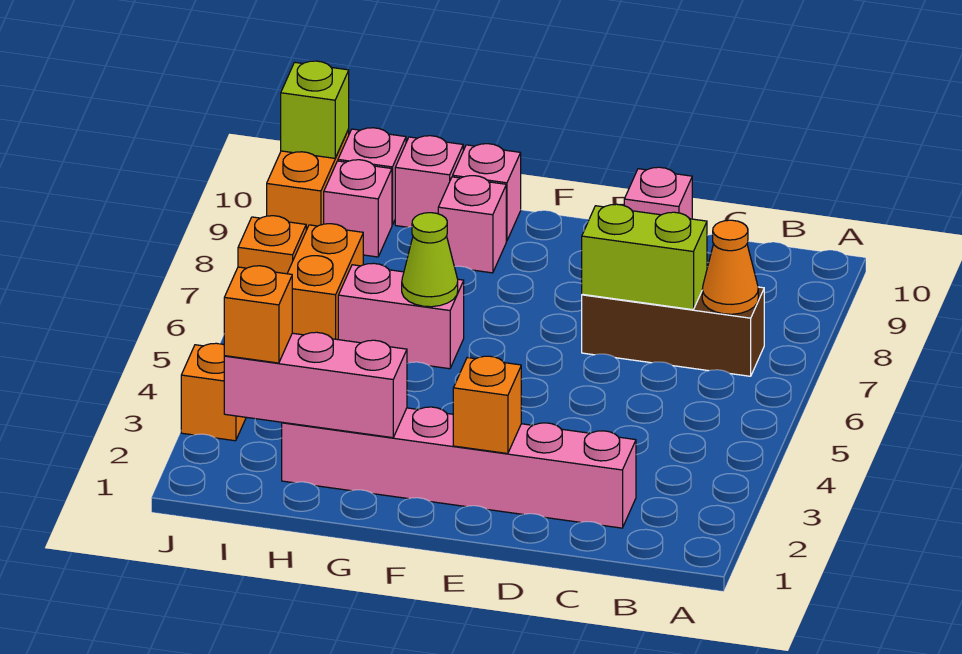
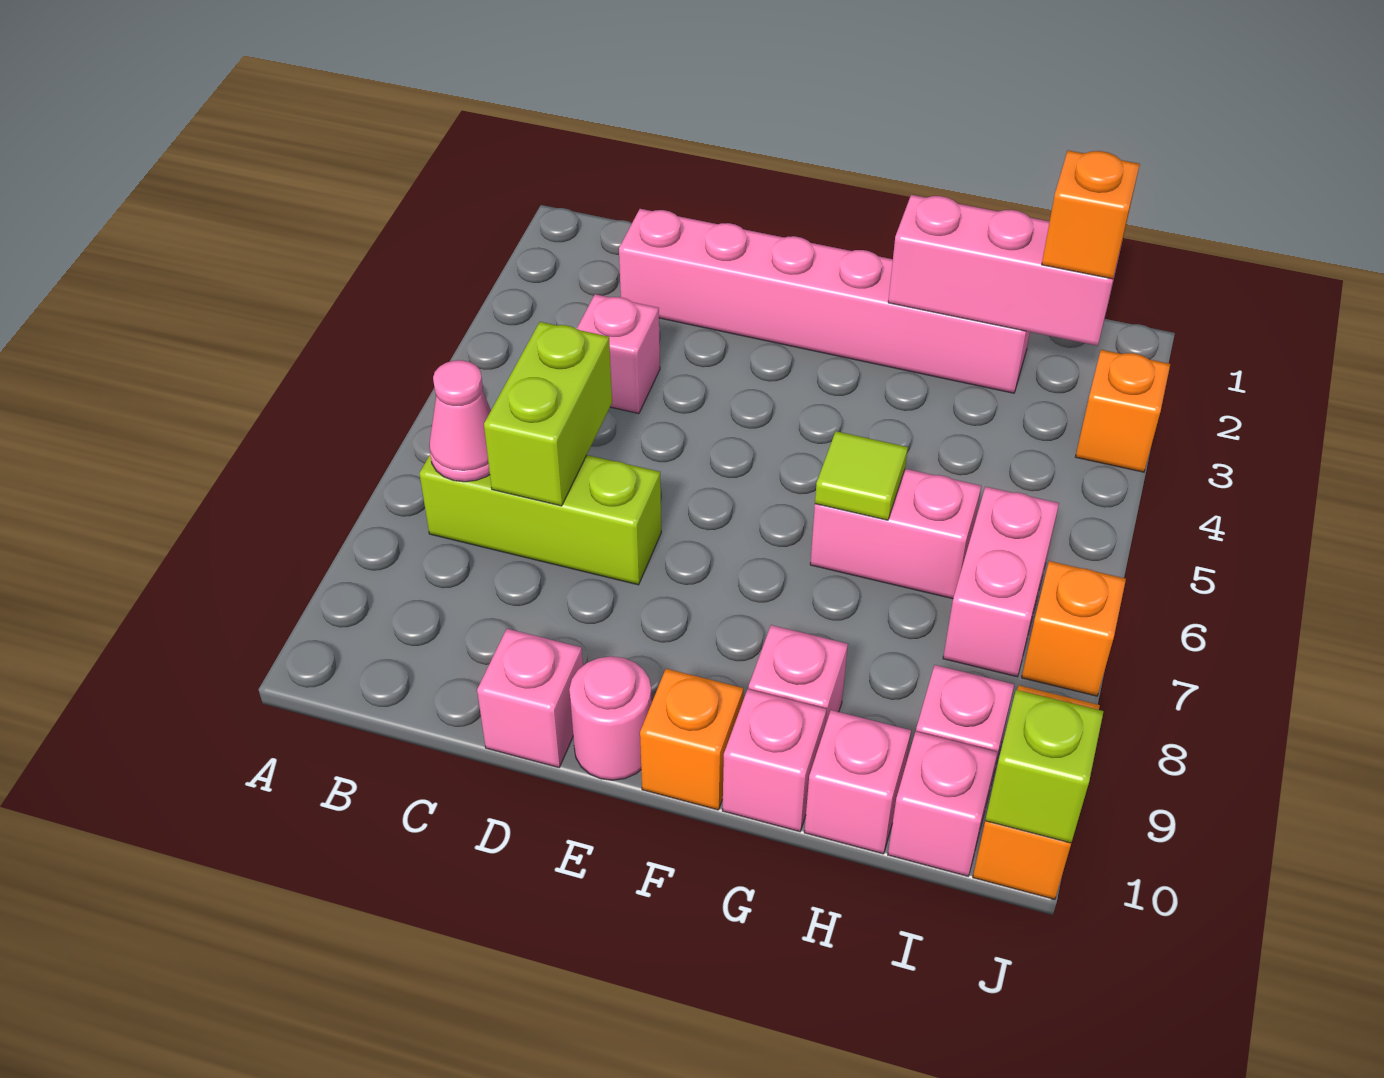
brown brick B7:D7 level 1 -> lime brick B7:D7 level 1
orange cone B7 level 2 -> pink cone B7 level 2
none -> pink brick C4 level 1
lime brick C7:D7 level 2 -> lime brick C6:C7 level 2
orange brick E2 level 2 -> orange brick F10 level 1
none -> pink round brick E10 level 1
lime cone G6 level 2 -> lime tile G6 level 2
orange brick I6:I7 level 1 -> pink brick I6:I7 level 1

